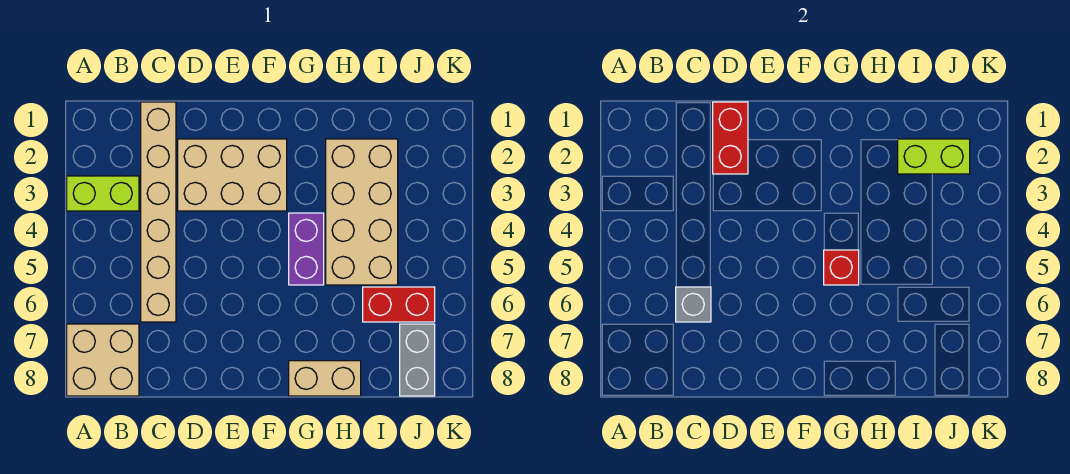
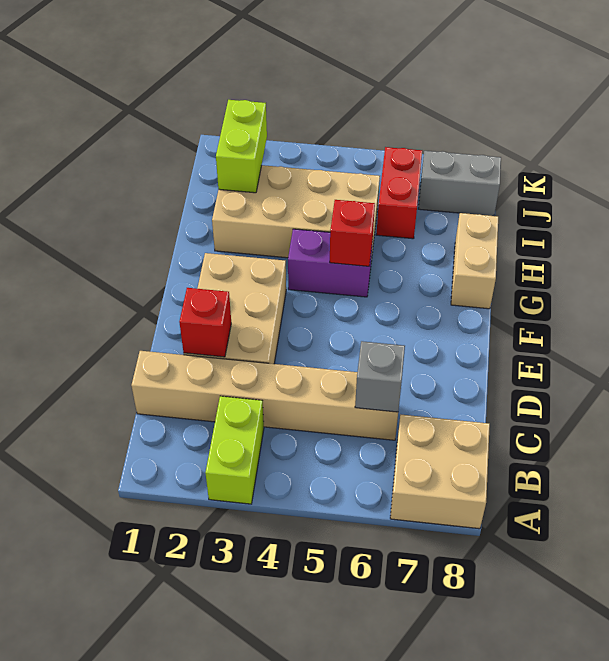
red brick D1:D2 level 2 -> red brick D2 level 2

